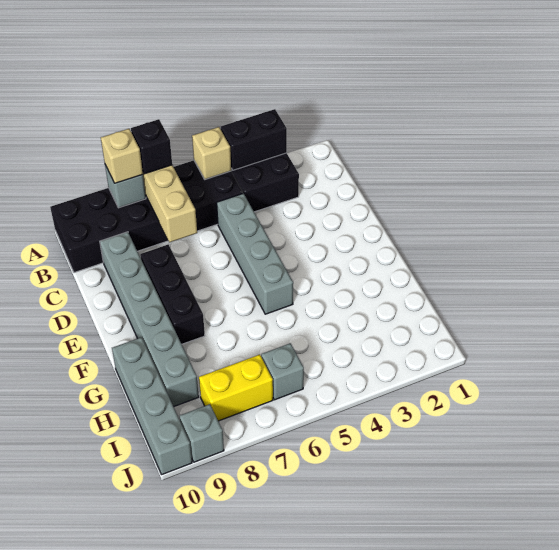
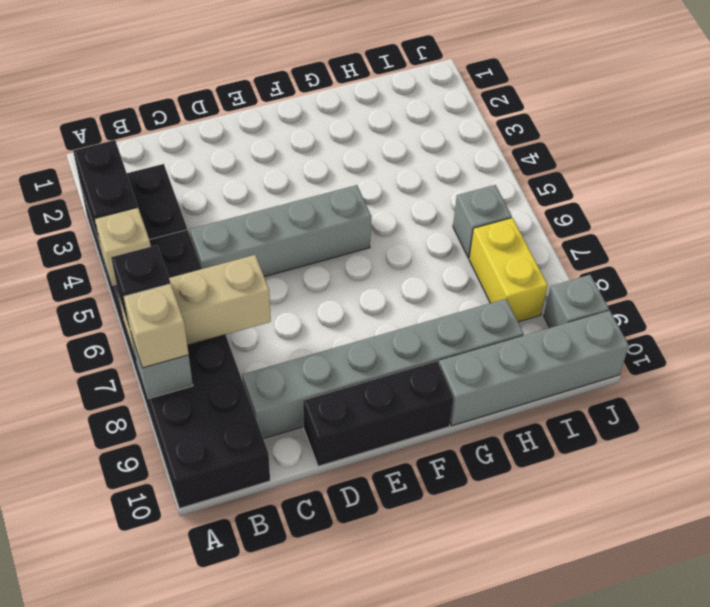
black brick D8:F8 level 1 -> black brick D10:F10 level 1

